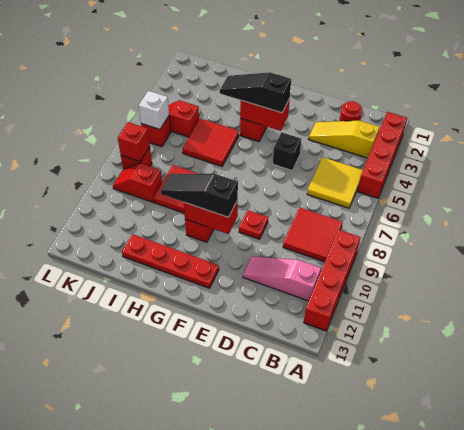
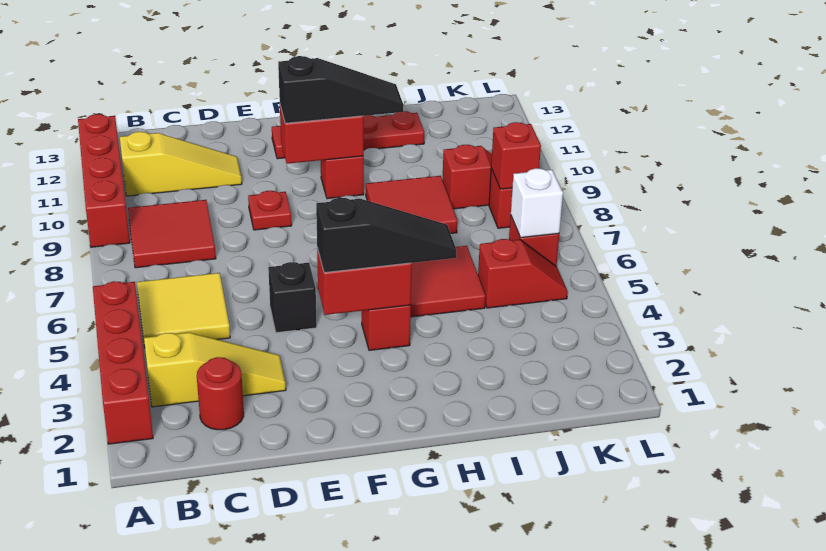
pink slope B11:D11 level 1 top B -> yellow slope B11:D11 level 1 top B

